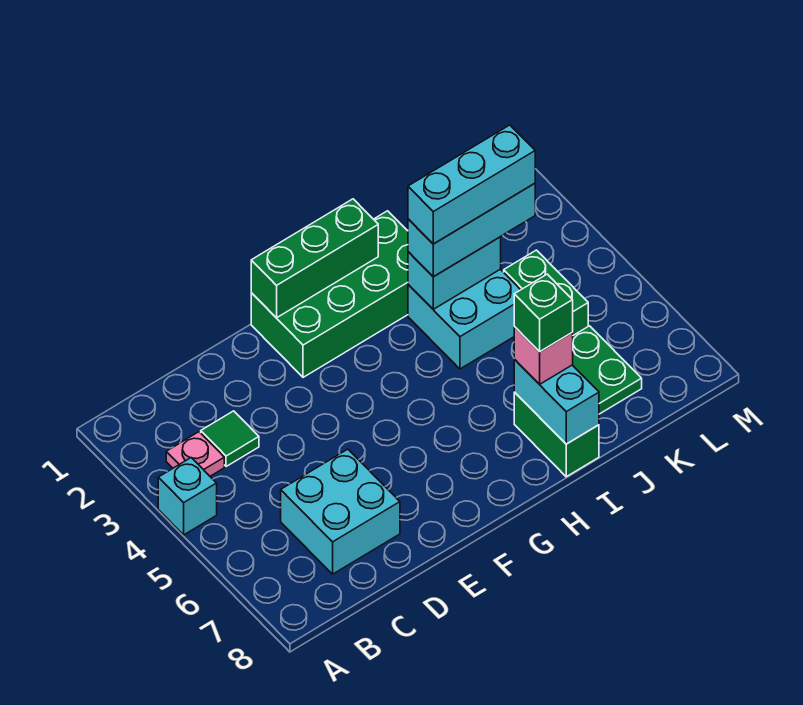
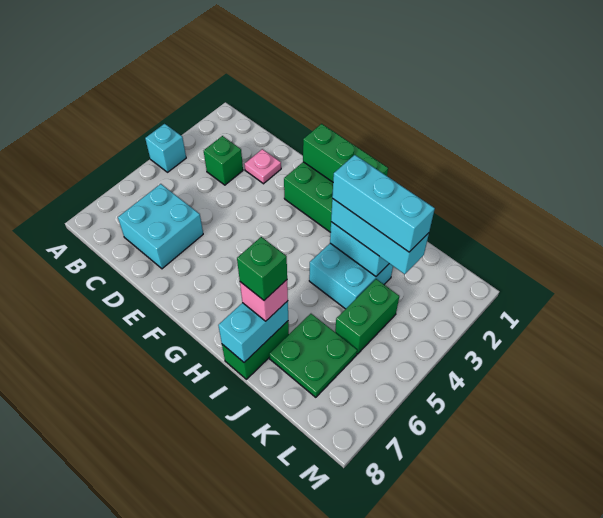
pink plate B3 level 1 -> pink plate D2 level 1
green tile C3 level 1 -> green brick C3 level 1

